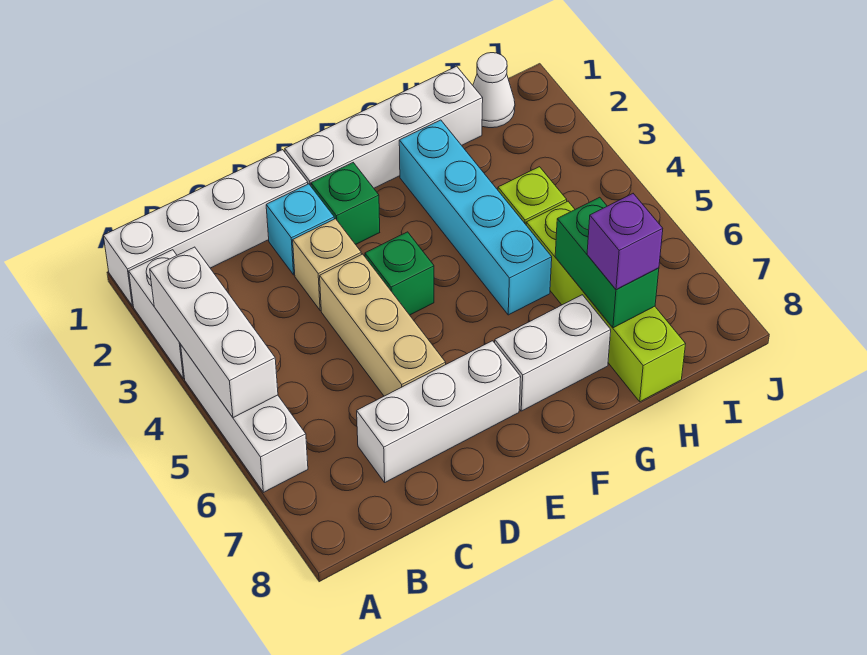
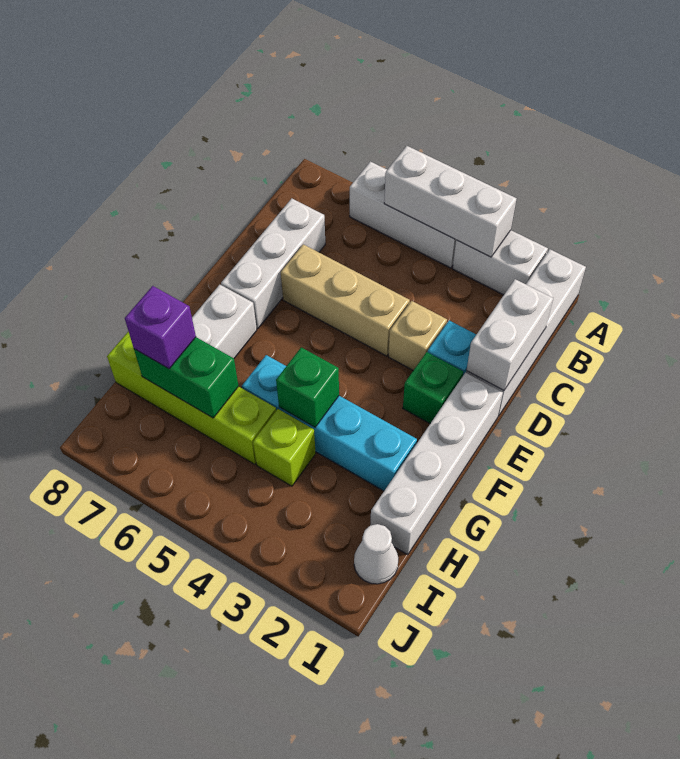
none -> white brick C1:D1 level 2
green brick E4 level 1 -> green brick G4 level 2

